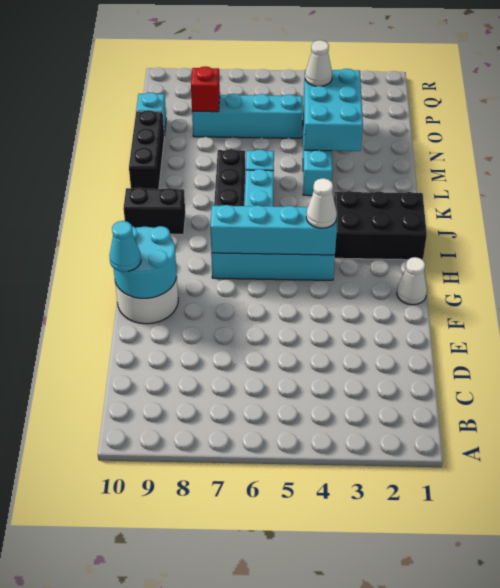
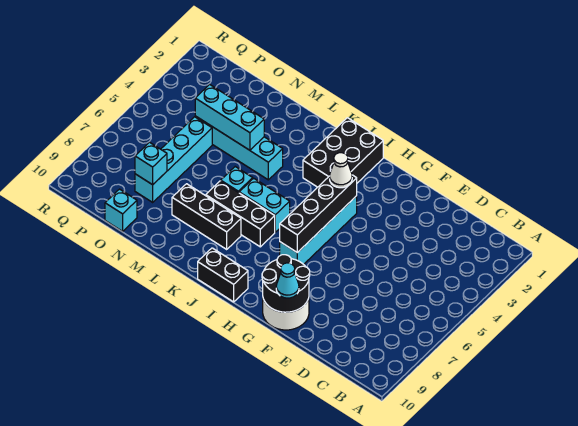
cyan round brick F9:G10 level 2 -> black round brick F9:G10 level 2
white cone G1 level 1 -> none
cyan brick H4:H7 level 2 -> black brick H4:H7 level 2
black brick J9:J10 level 1 -> black brick I10:J10 level 1
black brick L10:N10 level 1 -> black brick K8:M8 level 1
cyan brick M3:O4 level 2 -> cyan brick M4:O4 level 2
white cone O4 level 3 -> none
red brick O8 level 2 -> cyan brick O8 level 2

